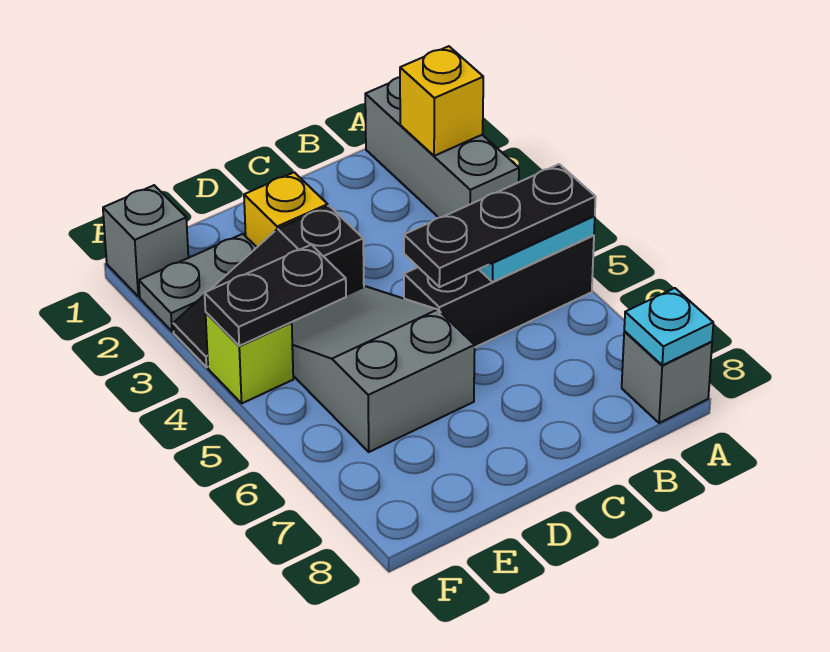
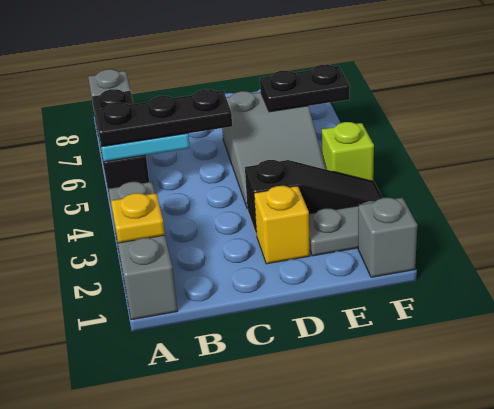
yellow brick A2 level 2 -> yellow plate A2 level 2
black brick A5:C5 level 1 -> black brick A5:A7 level 1
cyan plate A8 level 2 -> none
black plate E4:F4 level 2 -> black plate E6:F6 level 2

